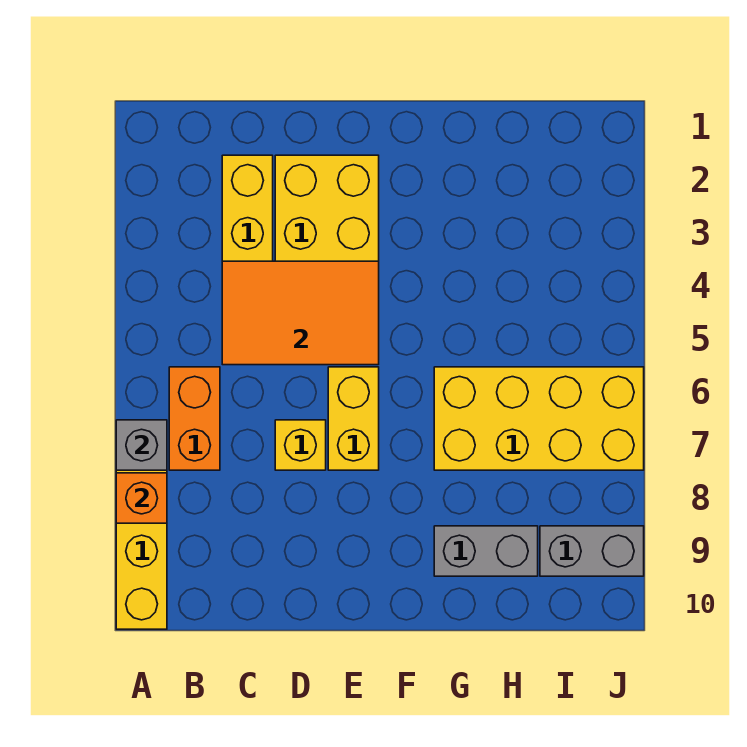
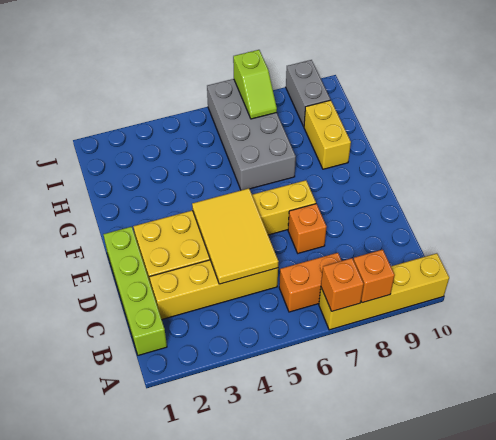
grey brick A7 level 2 -> orange brick A7 level 2
none -> lime brick B1:E1 level 1
orange tile C4:E5 level 2 -> yellow tile C4:E5 level 2
yellow brick D7 level 1 -> orange brick D7 level 1
yellow brick G6:J7 level 1 -> grey brick G6:J7 level 1
grey brick G9:H9 level 1 -> yellow brick G9:H9 level 1
none -> lime slope I7:J7 level 2 top J

